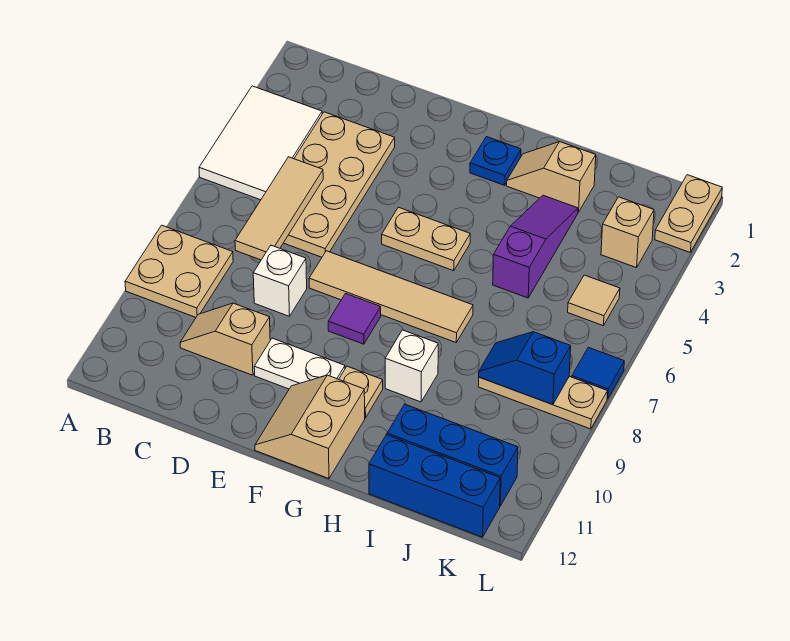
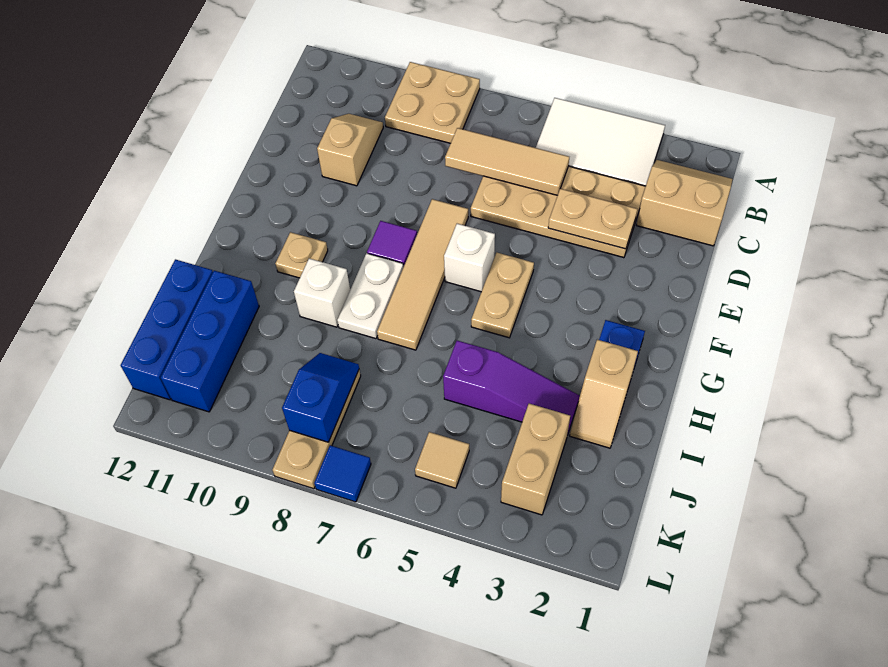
white brick D8 level 1 -> white brick F6 level 1
white plate E10:F10 level 1 -> white plate G8:H8 level 1
tan slope F11:G12 level 1 top G -> tan slope B1:C2 level 1 top C
tan slope H2:I2 level 1 top I -> tan slope H2:I2 level 1 top H
tan brick K3 level 1 -> tan brick J3:K3 level 1
tan plate L1:L2 level 1 -> tan plate D3:D4 level 2

